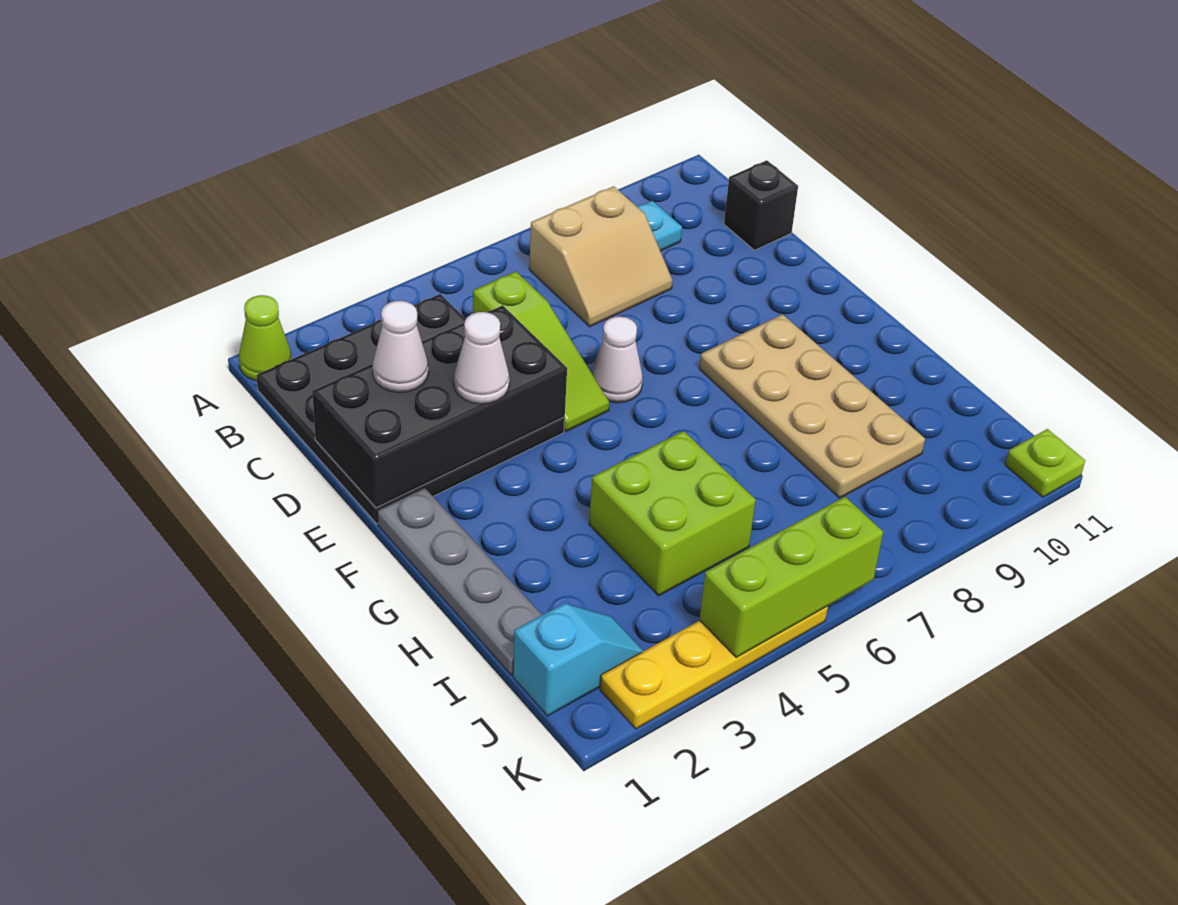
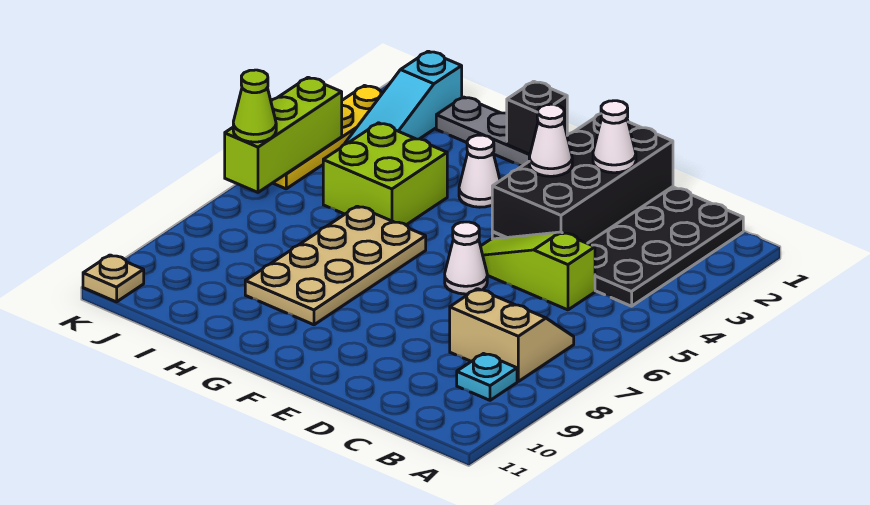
lime cone A1 level 1 -> lime cone K6 level 3
tan slope B7:C8 level 1 top B -> tan slope B7:C8 level 1 top 8
black brick C11 level 1 -> black brick G1 level 2
tan plate F8:I9 level 1 -> tan plate G6:H9 level 1
none -> white cone G3 level 1
cyan slope J1:J2 level 1 top 1 -> cyan slope J1:J3 level 1 top 1
lime plate K11 level 1 -> tan plate K11 level 1

